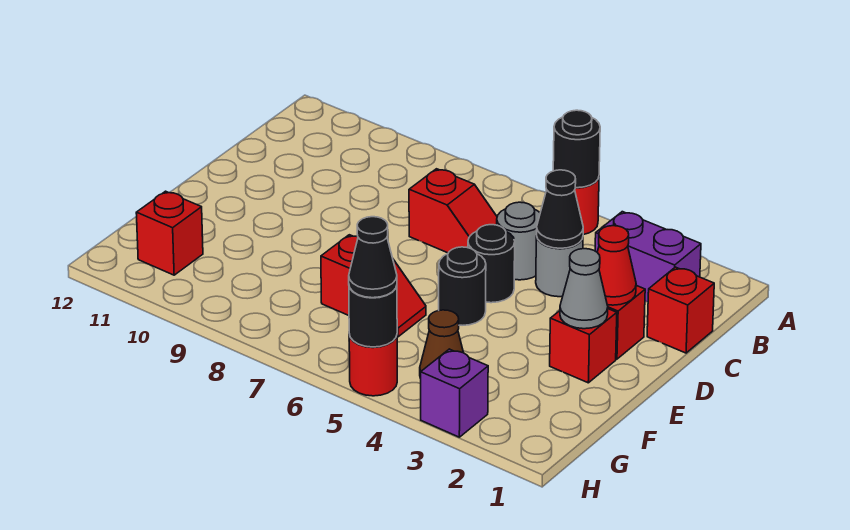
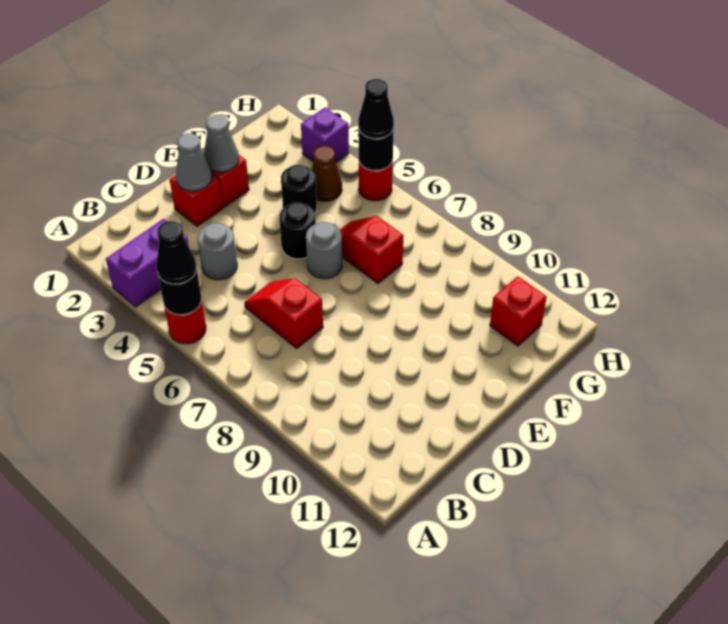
purple brick B2:B3 level 1 -> purple brick A3:B3 level 1
red brick C1 level 1 -> none
black cone C4 level 2 -> black cone A5 level 3
grey round brick C5 level 1 -> grey round brick E6 level 1
red cone D2 level 2 -> grey cone D2 level 2
black round brick D5 level 1 -> black round brick F4 level 1

